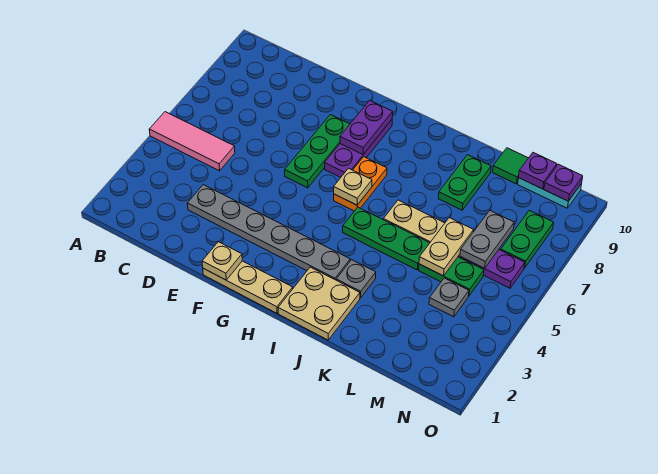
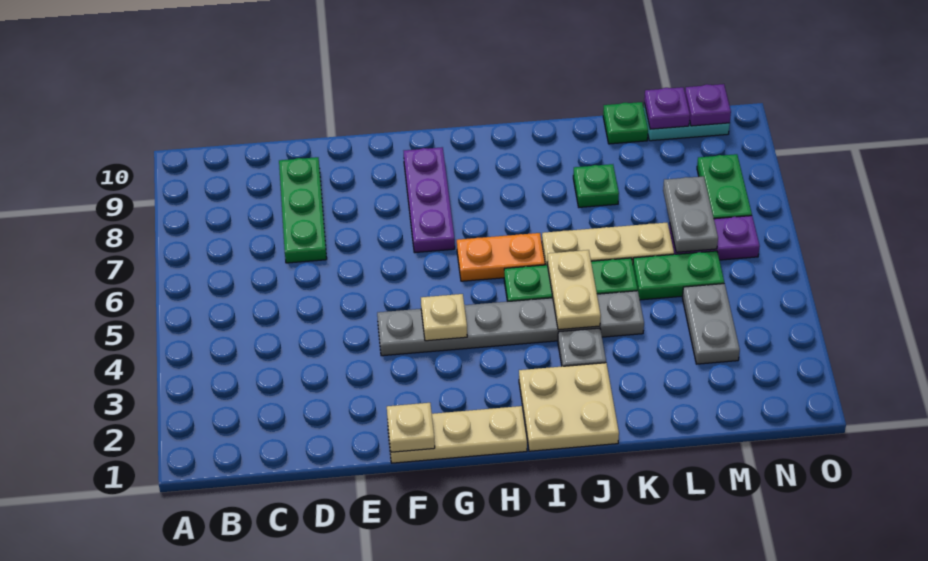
pink tile A5:C5 level 1 -> none
grey plate D3:I3 level 1 -> grey plate F4:K4 level 1
green plate F6:F8 level 1 -> green plate D7:D9 level 1
purple plate G8:G9 level 2 -> none
orange plate H6:H7 level 1 -> orange plate H6:I6 level 1
tan plate H6 level 2 -> tan plate G4 level 2
green plate K8:K9 level 1 -> green plate K8 level 1
tan plate L5:L6 level 2 -> tan plate J4:J5 level 2
green tile L10 level 1 -> green plate L10 level 1
grey plate M4 level 1 -> grey plate M3:M4 level 1

